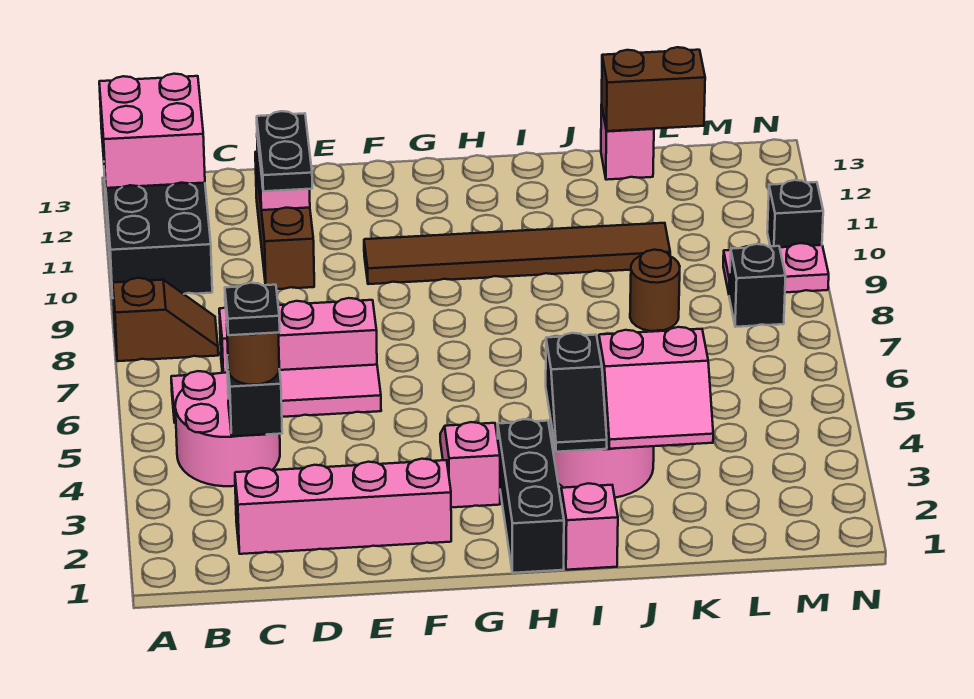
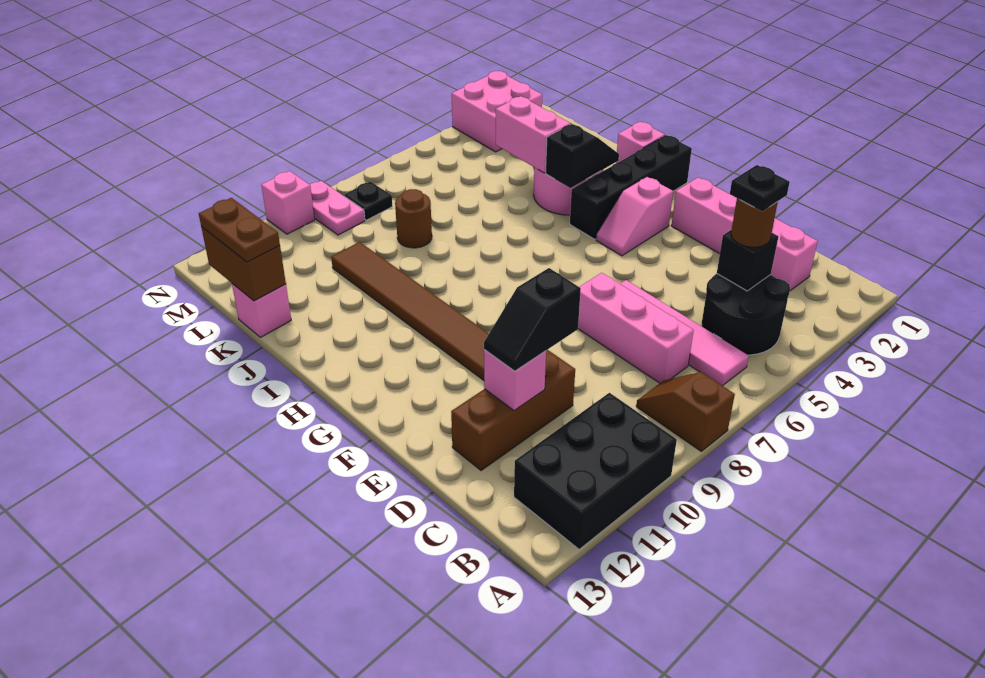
pink brick A12:B13 level 2 -> pink brick M2:N3 level 1
pink round brick B4:C5 level 1 -> black round brick B4:C5 level 1
black plate D10:D11 level 3 -> black slope D10:D11 level 3 top 10
black brick H1:H3 level 1 -> black brick H1:H4 level 1
none -> brown plate K13:L13 level 3
black brick M8 level 1 -> black plate M8 level 1
black brick N10 level 1 -> pink brick N10 level 1

